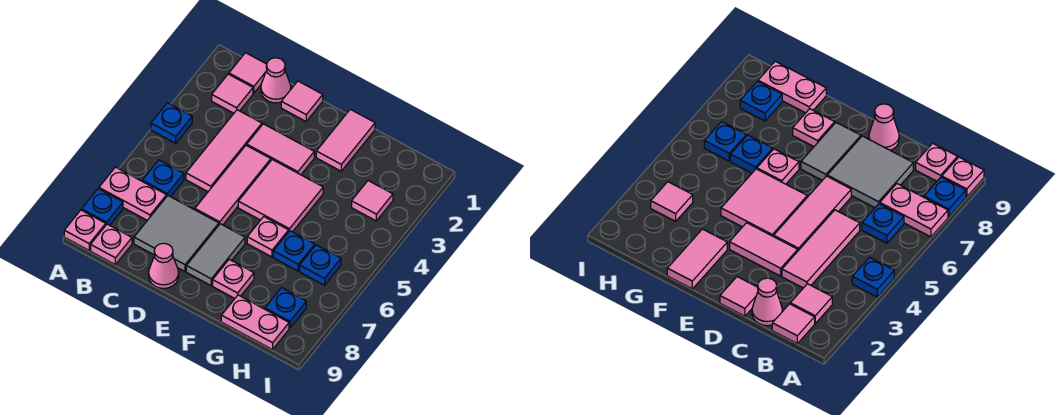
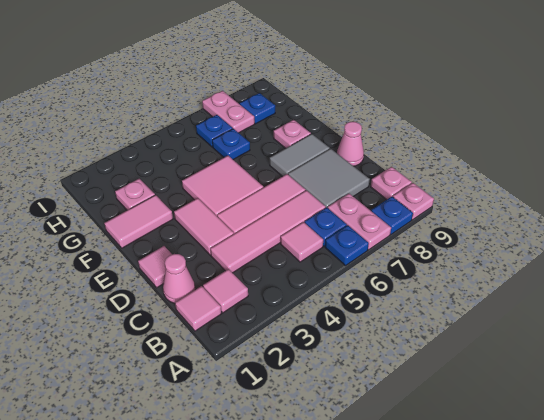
blue plate A4 level 1 -> blue plate A6 level 1
pink tile C3:C5 level 1 -> pink tile C3:C6 level 1
pink plate F6 level 1 -> pink plate G2 level 1
pink plate G9:H9 level 1 -> pink plate H7:I7 level 1
pink tile H3 level 1 -> pink tile B5 level 1

